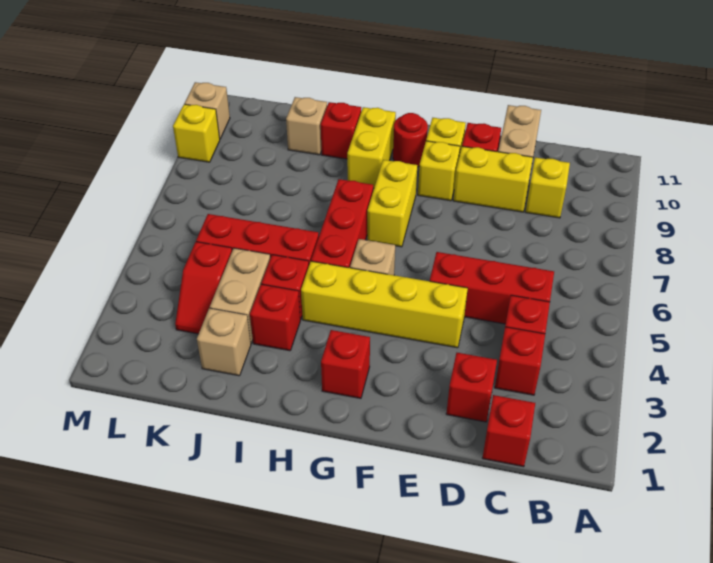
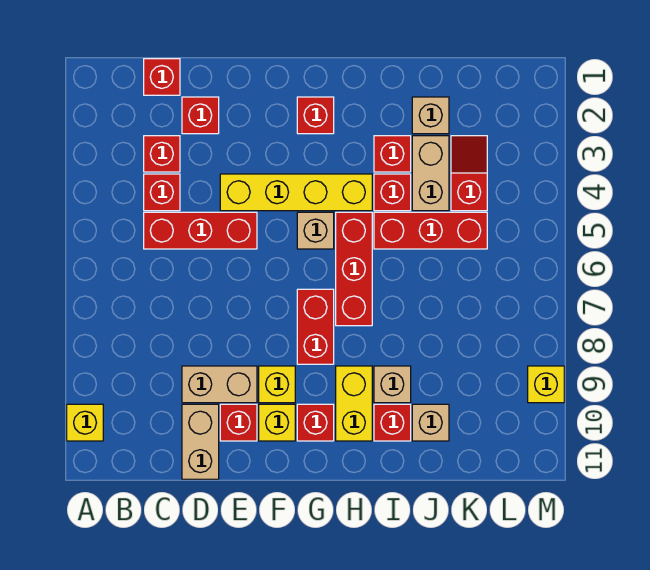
yellow brick C9 level 1 -> yellow brick A10 level 1
yellow brick D9:E9 level 1 -> tan brick D9:E9 level 1
yellow brick G7:G8 level 1 -> red brick G7:G8 level 1
red round brick G10 level 1 -> red brick G10 level 1
tan brick M10 level 1 -> tan brick I9 level 1

